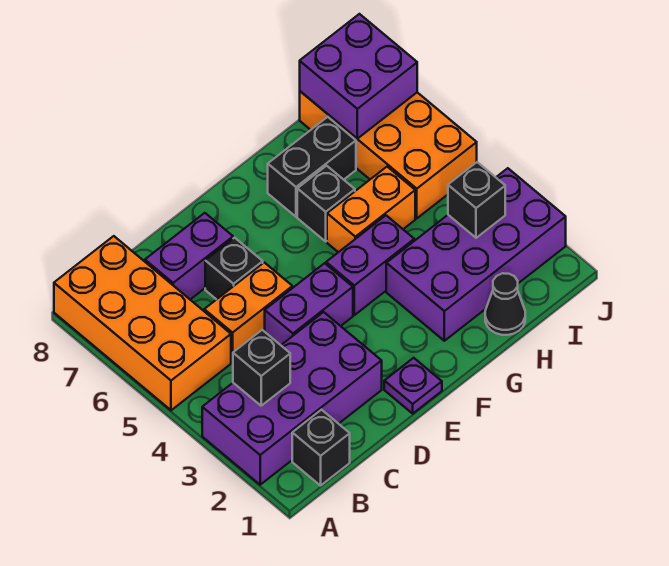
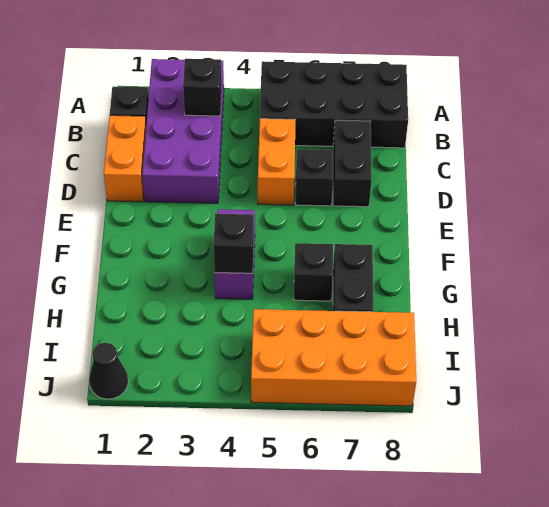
orange brick A5:B8 level 1 -> black brick A5:B8 level 1
purple brick C7:D7 level 1 -> black brick C7:D7 level 1
purple brick D4:E4 level 1 -> none
purple plate E1 level 1 -> none
purple brick G2:J3 level 1 -> none
orange brick G5:H5 level 1 -> orange brick C1:D1 level 1
black cone H1 level 1 -> black cone J1 level 1
black brick I3 level 2 -> black brick G4 level 2
purple brick I7:J8 level 2 -> none

